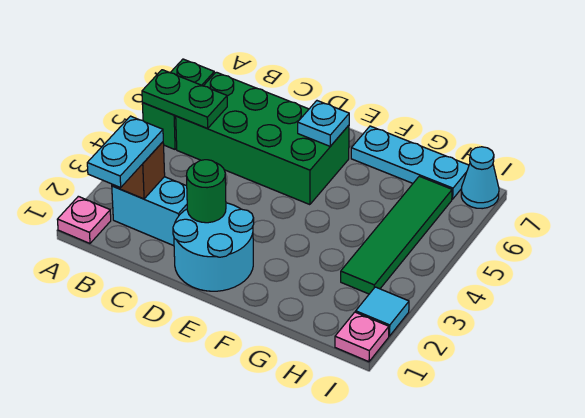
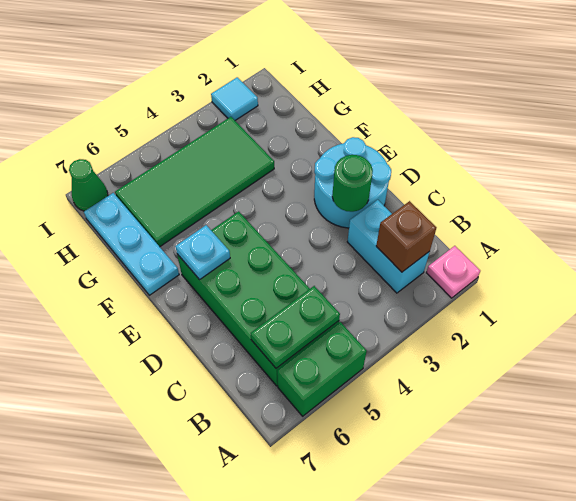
green plate A5:B5 level 2 -> green plate B5:B6 level 2
cyan plate B1:B2 level 3 -> none
green tile H3:H6 level 1 -> green tile G3:H6 level 1
pink plate I1 level 1 -> none
cyan cone I7 level 1 -> green cone I7 level 1

